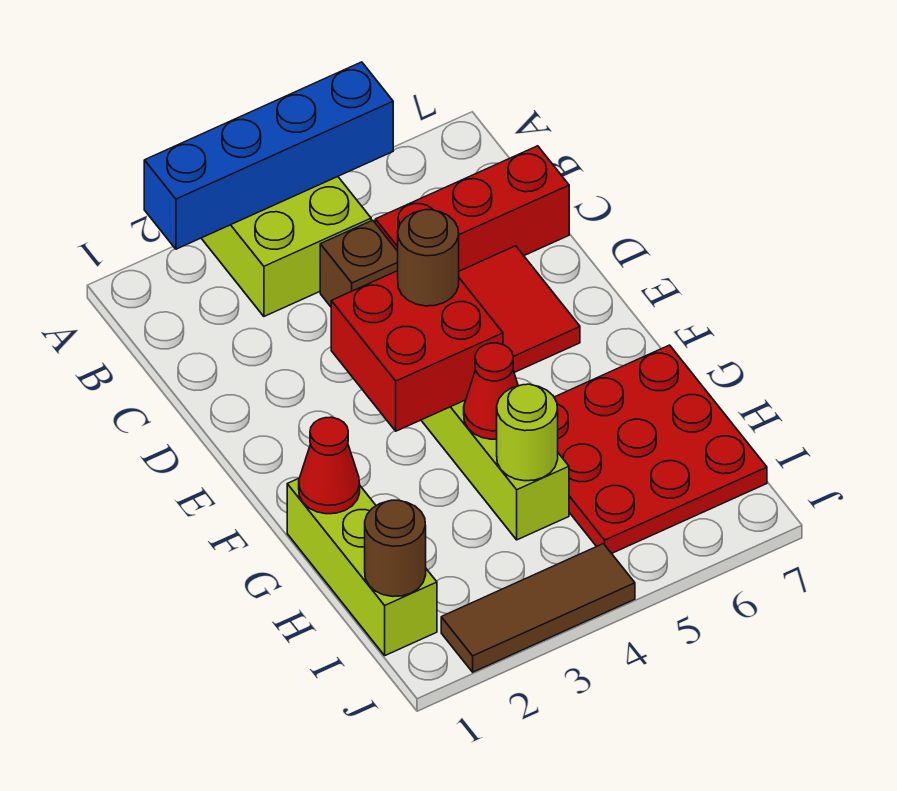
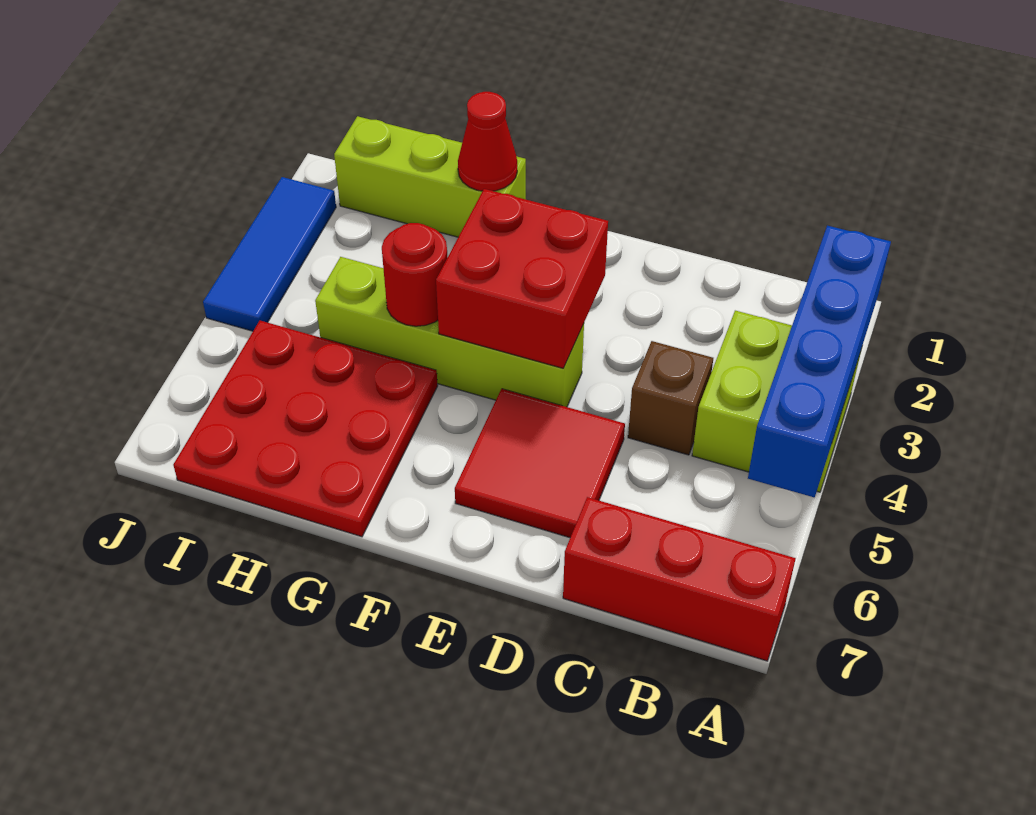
red brick C5:C7 level 1 -> red brick A7:C7 level 1
brown round brick E4 level 3 -> none
red cone G4 level 2 -> red round brick G4 level 2
lime round brick H4 level 2 -> none
brown round brick I1 level 2 -> none
brown tile J2:J4 level 1 -> blue tile J2:J4 level 1

